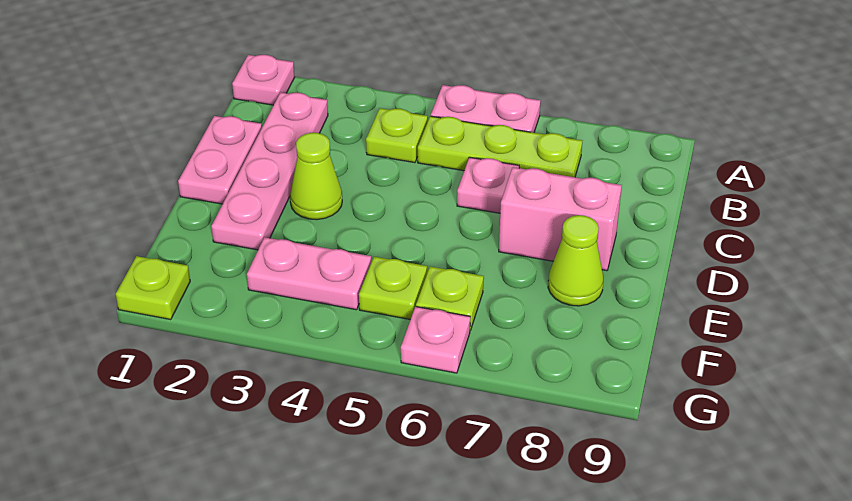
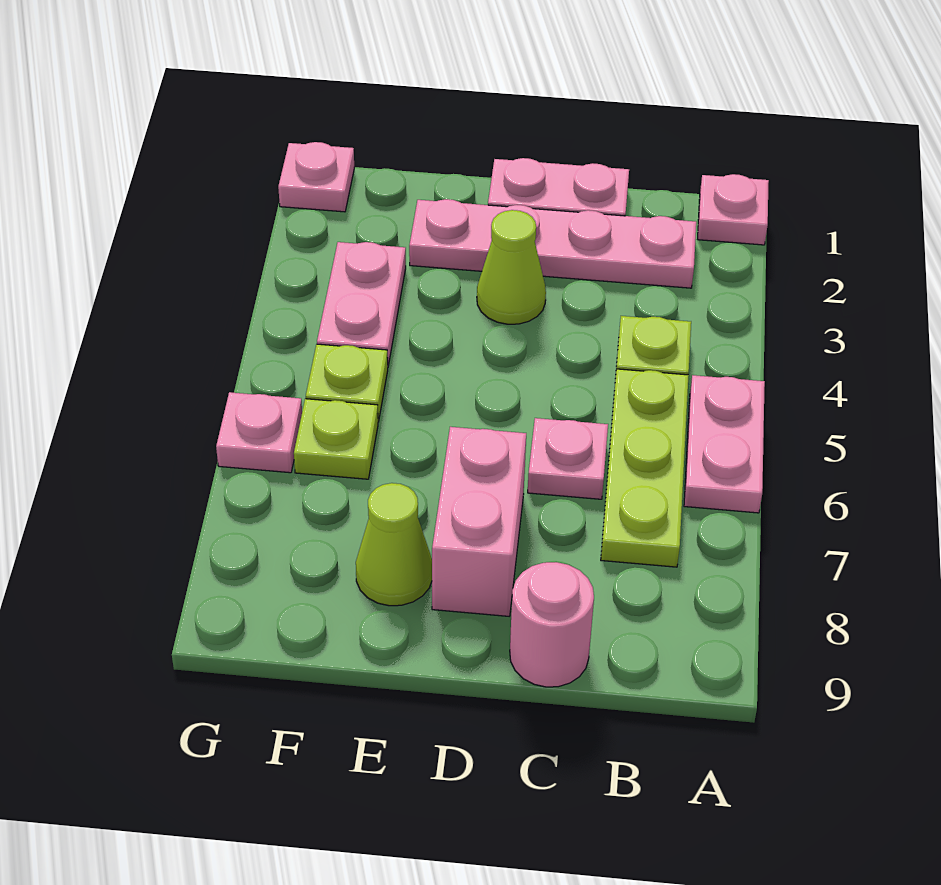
none -> pink round brick C9 level 1
lime plate G1 level 1 -> pink plate G1 level 1

